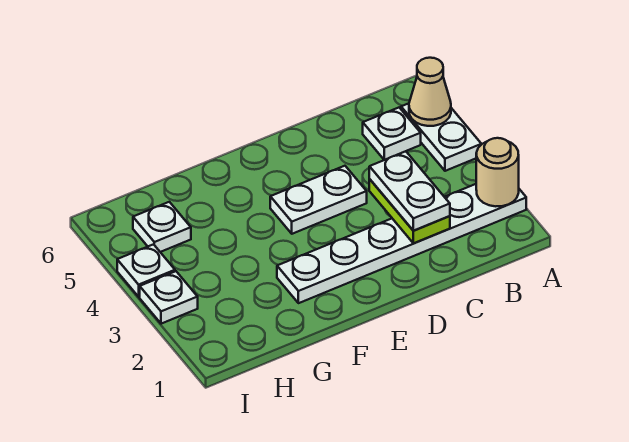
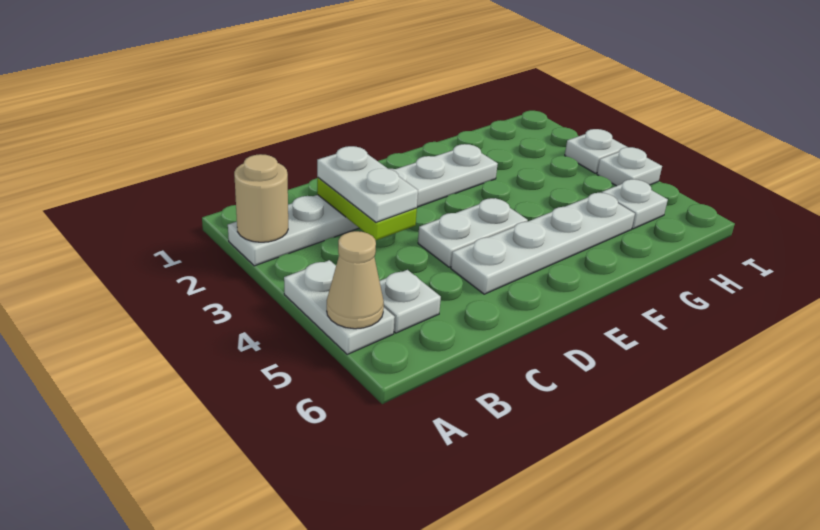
none -> white plate D5:G5 level 1

